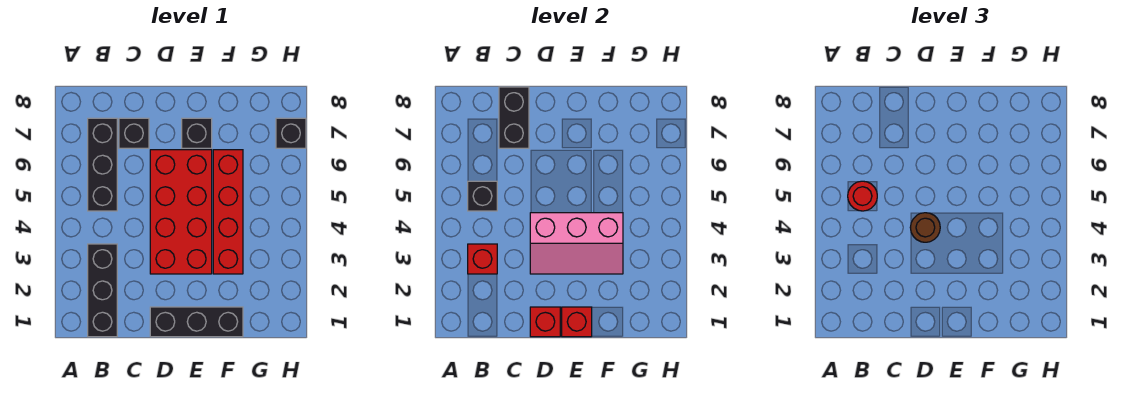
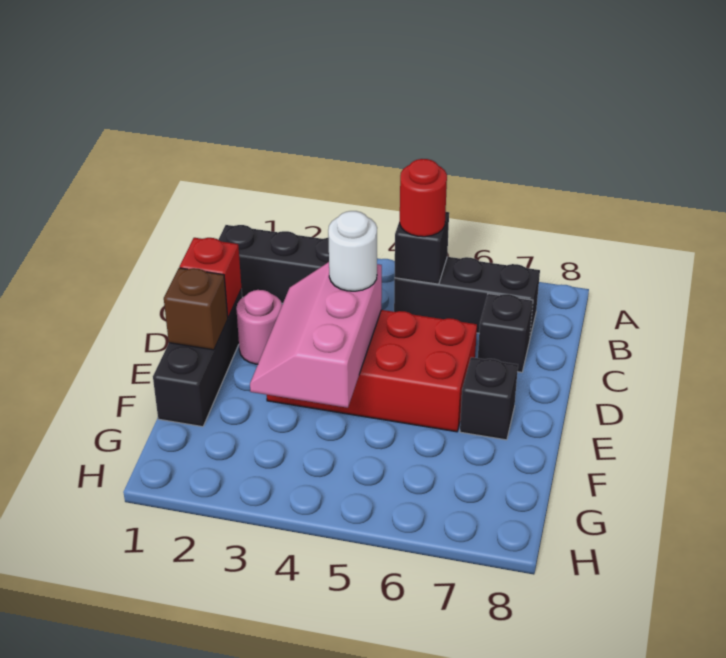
red brick B3 level 2 -> none
black brick C7:C8 level 2 -> none
none -> pink round brick D2 level 1
brown round brick D4 level 3 -> white round brick D4 level 3
red brick E1 level 2 -> brown brick E1 level 2
red brick F3:F6 level 1 -> none
black brick H7 level 1 -> none

